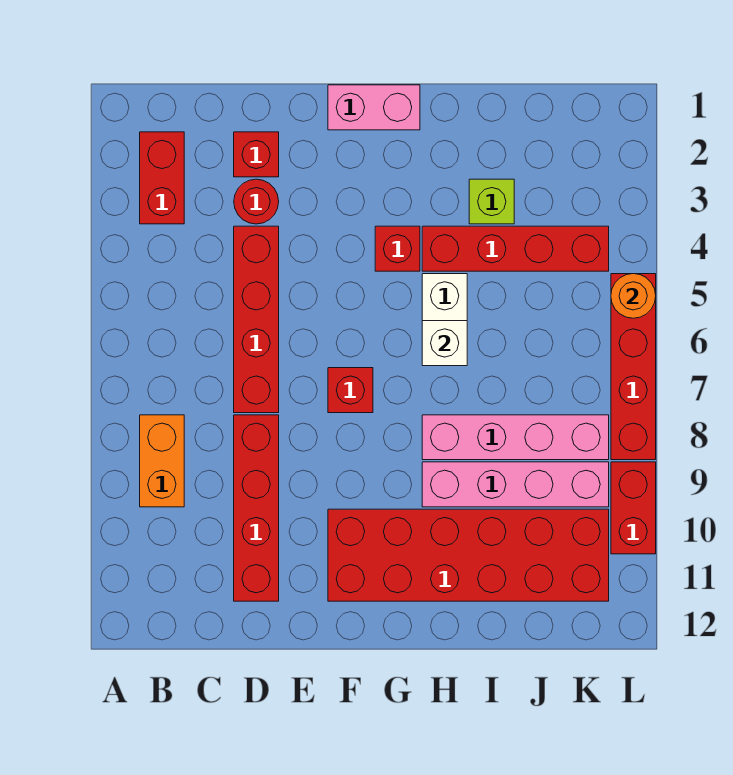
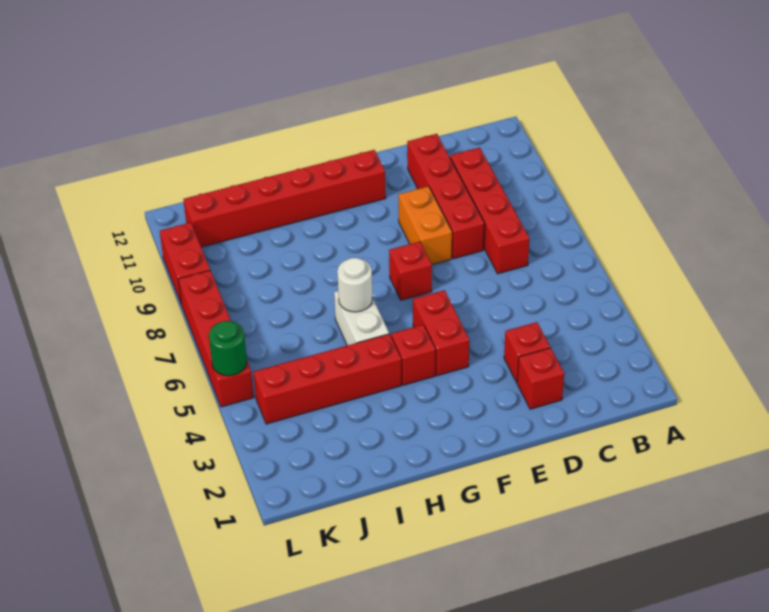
red brick B2:B3 level 1 -> red brick F4:F5 level 1
orange brick B8:B9 level 1 -> orange brick E8:E9 level 1
red round brick D3 level 1 -> red brick D3 level 1
red brick D4:D7 level 1 -> red brick C7:C10 level 1
pink brick F1:G1 level 1 -> none
red brick F10:K11 level 1 -> red brick F11:K11 level 1
white brick H6 level 2 -> white round brick H6 level 2
pink brick H8:K8 level 1 -> none
pink brick H9:K9 level 1 -> none
lime brick I3 level 1 -> none
orange round brick L5 level 2 -> green round brick L5 level 2

